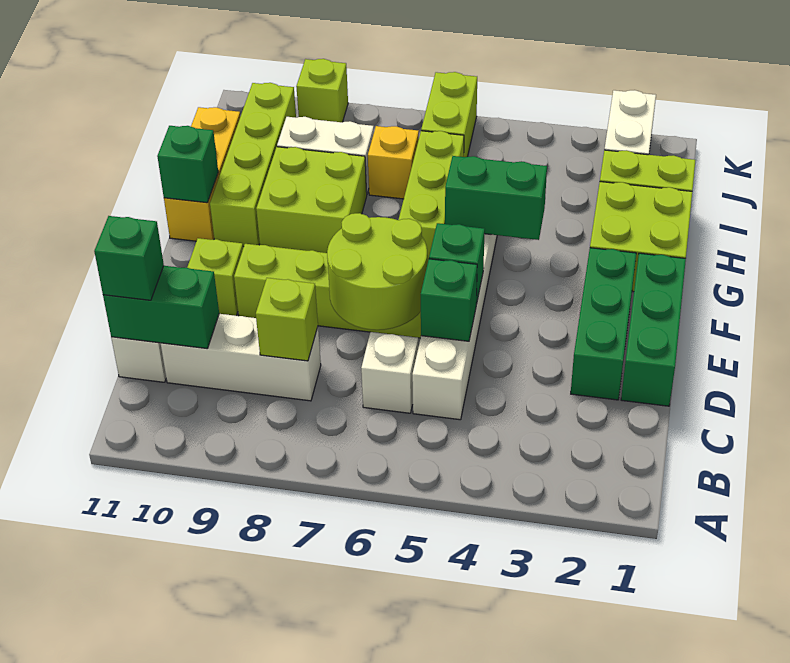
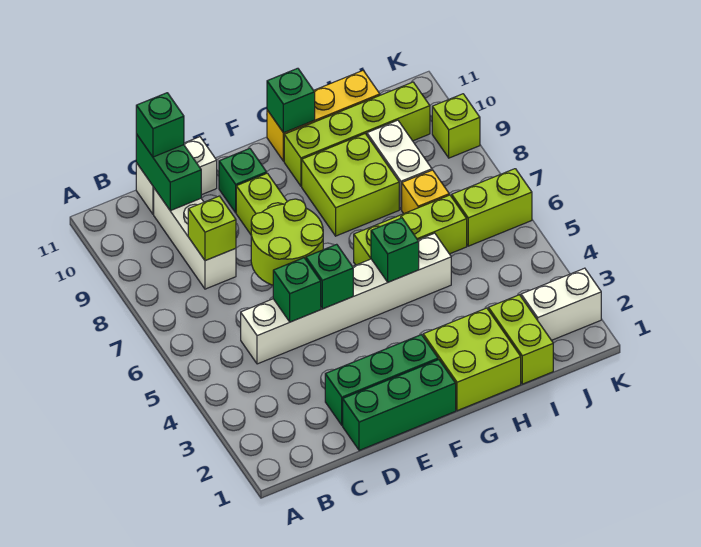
white brick C6 level 1 -> none
lime brick E10 level 1 -> green brick E10 level 1
green brick G4:G5 level 2 -> green brick G5 level 2

